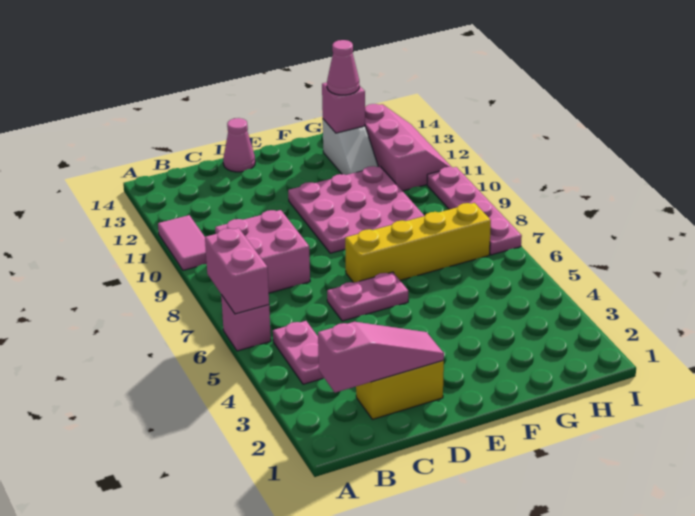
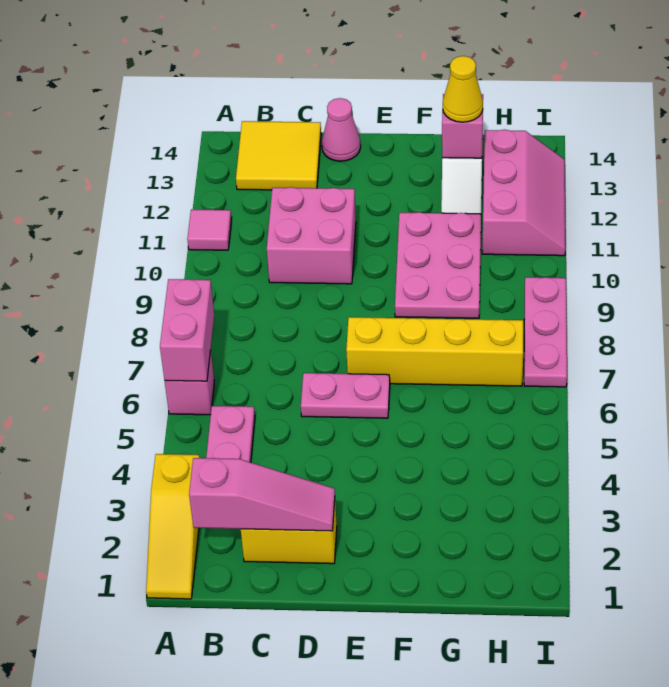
none -> yellow slope A1:A3 level 1 top 3
pink tile A10:A11 level 1 -> pink tile A11 level 1
pink brick B8:C9 level 1 -> pink brick C10:D11 level 1
none -> yellow tile B13:C14 level 1
pink plate E9:G11 level 1 -> pink plate F9:G11 level 1
pink cone G13 level 3 -> yellow cone G13 level 3
pink plate I7:I10 level 1 -> pink plate I7:I9 level 1

